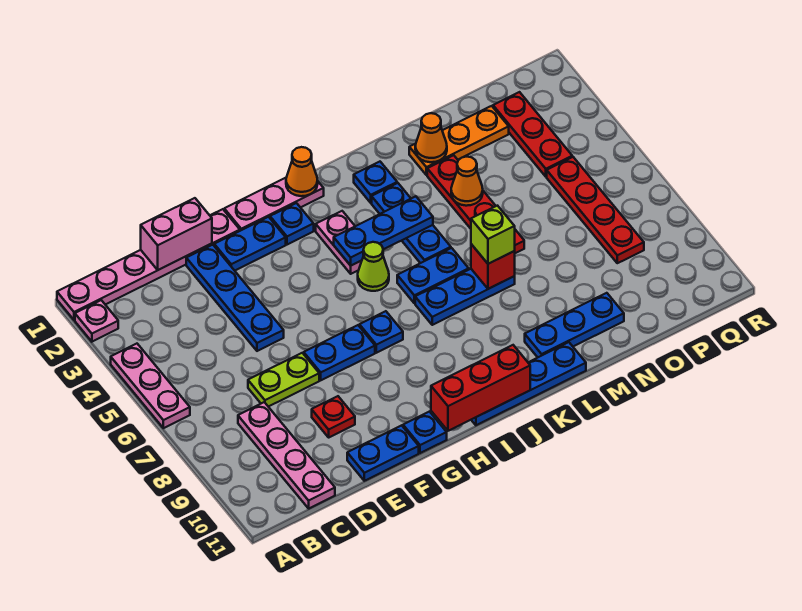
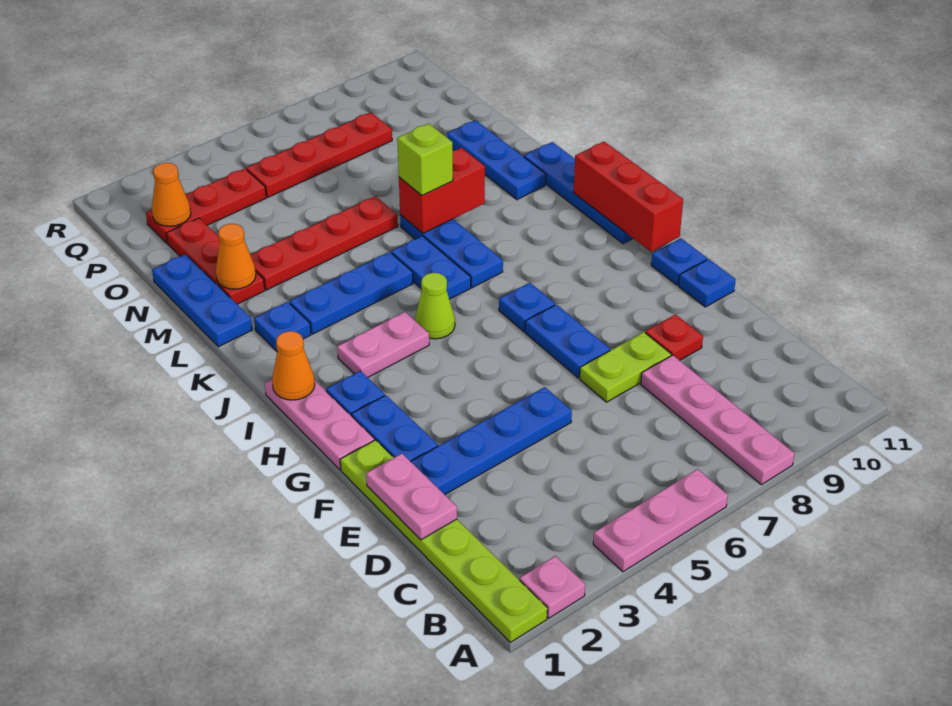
pink plate A1:F1 level 1 -> lime plate A1:F1 level 1
pink plate C8:C11 level 1 -> pink plate A8:D8 level 1
pink brick D1:E1 level 2 -> pink plate D1:E1 level 2
lime plate D7:E7 level 1 -> lime plate E7:E8 level 1
blue plate E11:F11 level 1 -> blue plate F11 level 1
blue plate I4:K4 level 2 -> blue plate L1:N1 level 1
red brick L7 level 2 -> red brick L7:L8 level 2
orange plate M2:O2 level 1 -> red plate M2:O2 level 1
orange cone M4 level 2 -> orange cone P2 level 2

